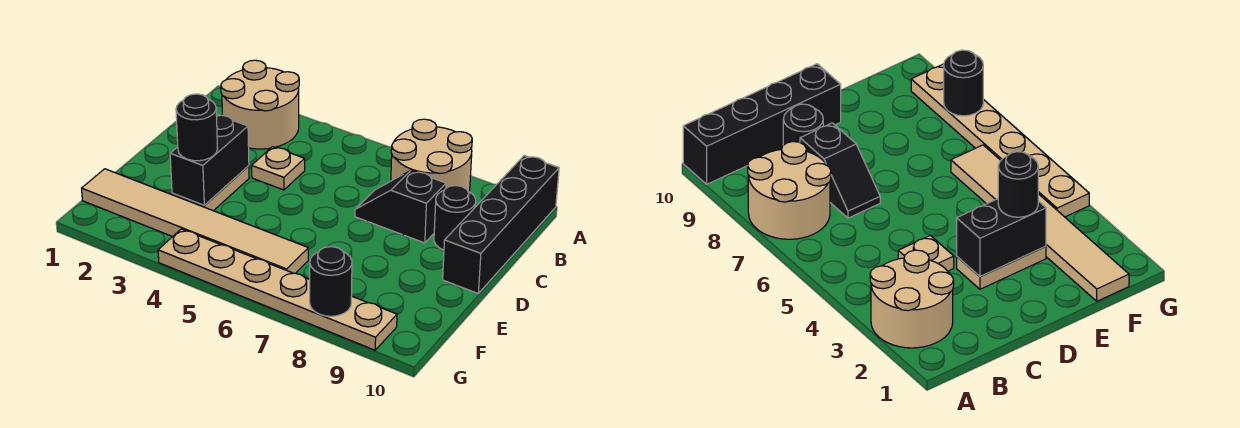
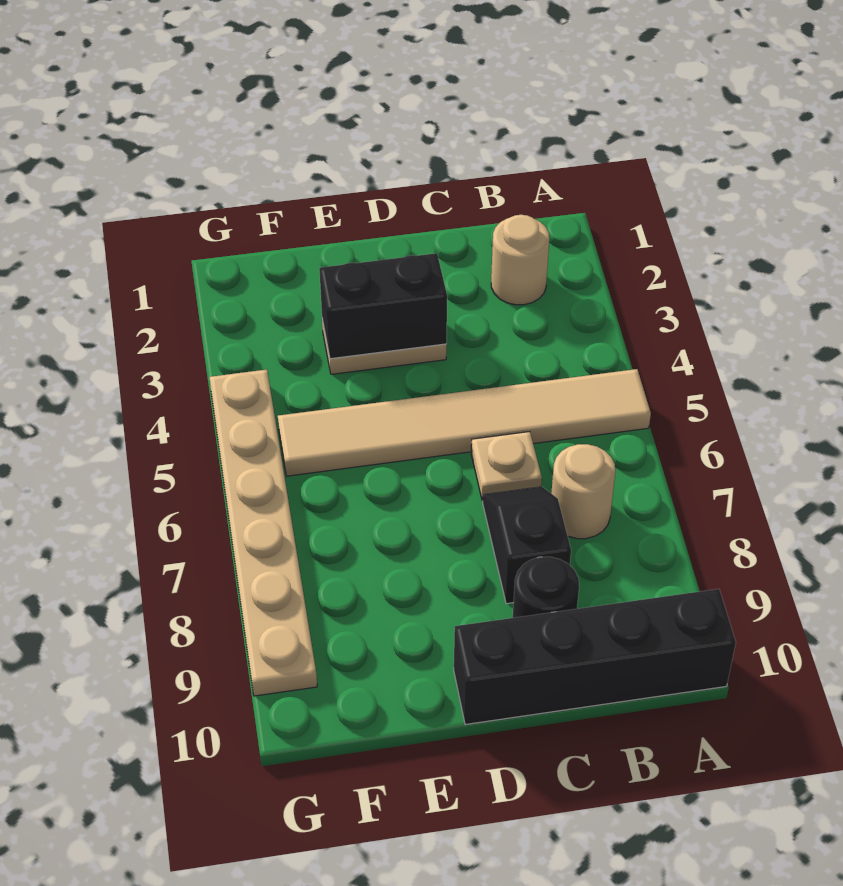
tan round brick A2:B3 level 1 -> tan round brick B2 level 1
tan round brick A7:B8 level 1 -> tan round brick B7 level 1
tan plate C4 level 1 -> tan plate C6 level 1
black round brick E3 level 3 -> none
tan tile F1:F6 level 1 -> tan tile A5:F5 level 1
black round brick G8 level 2 -> none

